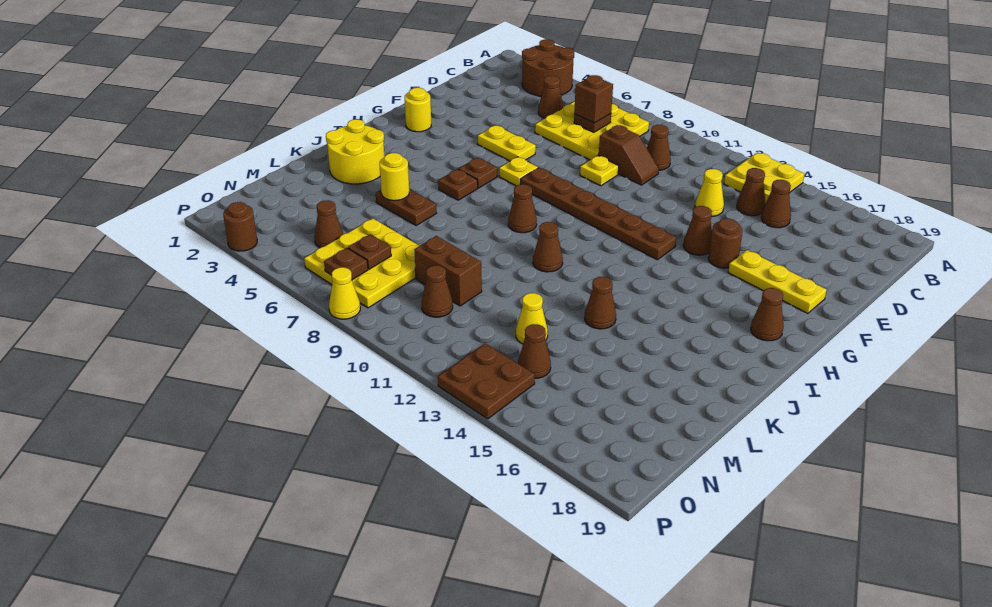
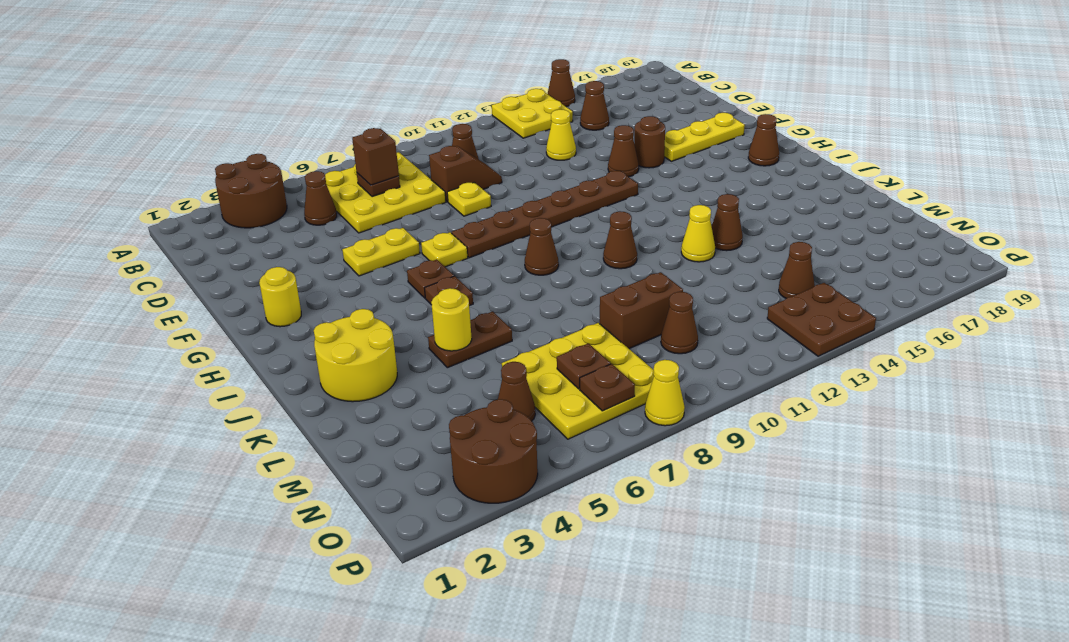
brown cone C14 level 1 -> brown cone A15 level 1
yellow cone M13 level 1 -> yellow cone K13 level 1
brown round brick P3 level 1 -> brown round brick O3:P4 level 1

